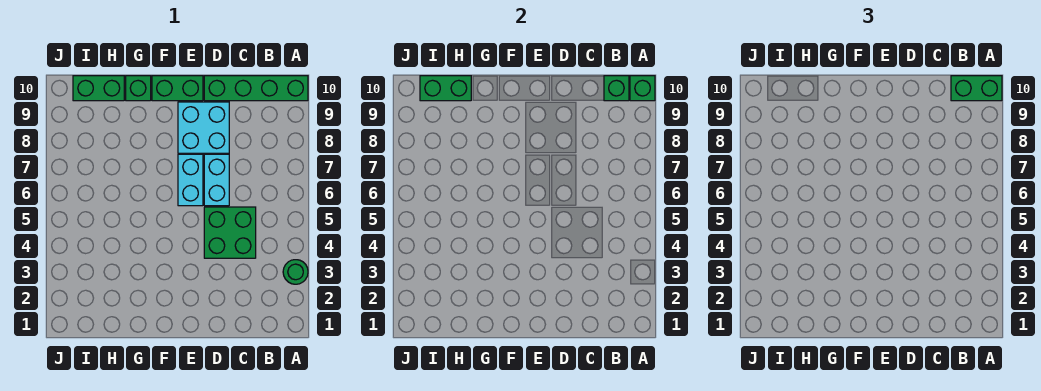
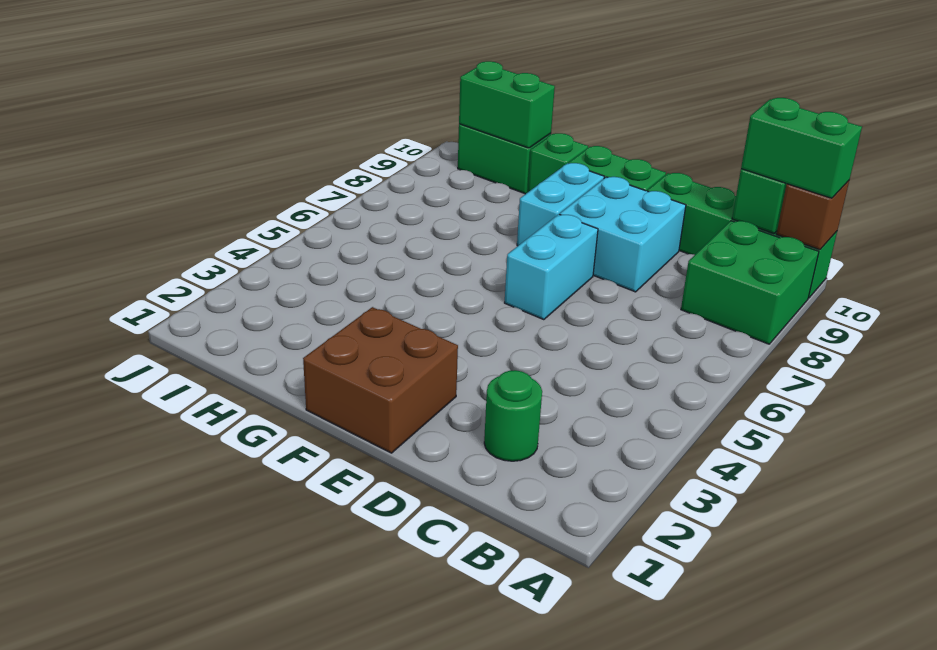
green round brick A3 level 1 -> green round brick C2 level 1
green brick A10 level 2 -> brown brick A10 level 2
green brick C4:D5 level 1 -> green brick A8:B9 level 1
cyan brick D6:D7 level 1 -> cyan brick F8:F9 level 1
none -> brown brick E1:F2 level 1

